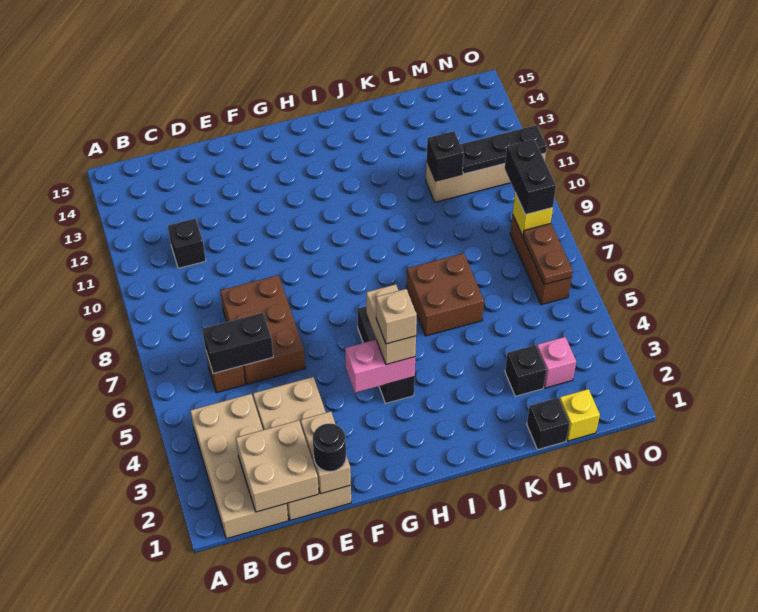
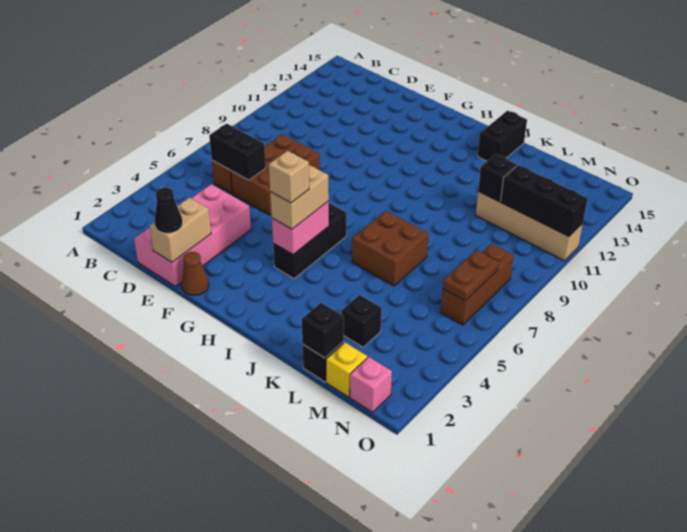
tan brick B1:C4 level 1 -> none
tan brick C1:D2 level 2 -> none
black brick C11 level 1 -> black brick L1 level 2
tan brick D1:E4 level 1 -> pink brick D1:E4 level 1
black round brick E1 level 3 -> black cone E1 level 3
none -> brown cone F1 level 1
pink brick G4:H4 level 2 -> pink brick H4:H5 level 2
pink brick M3 level 1 -> pink brick N1 level 1
black plate M11:O11 level 2 -> black brick M11:O11 level 2
yellow brick N8 level 2 -> none
black brick N8:N9 level 3 -> black brick J14:J15 level 1

